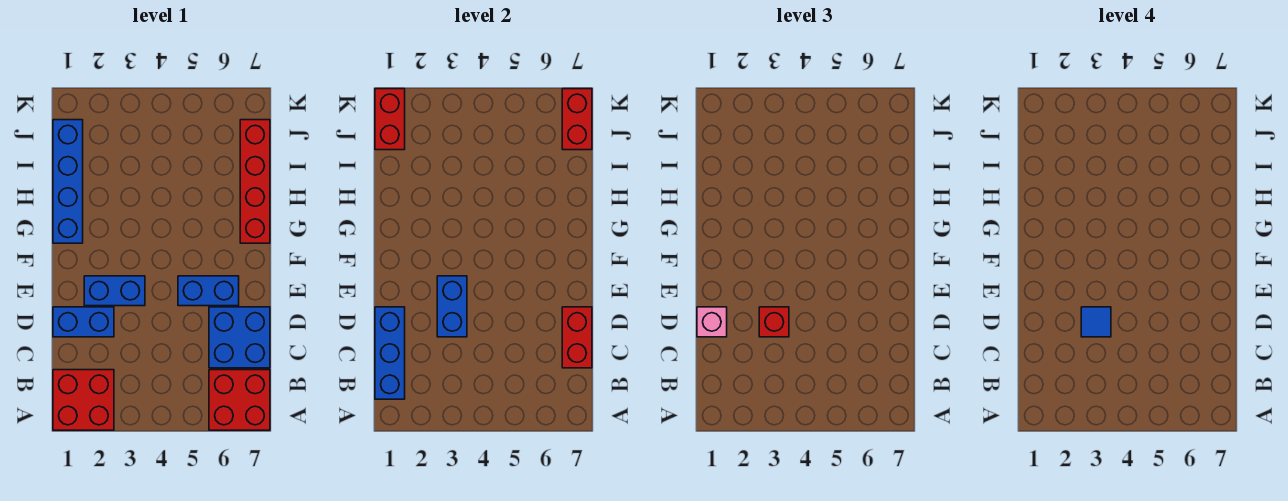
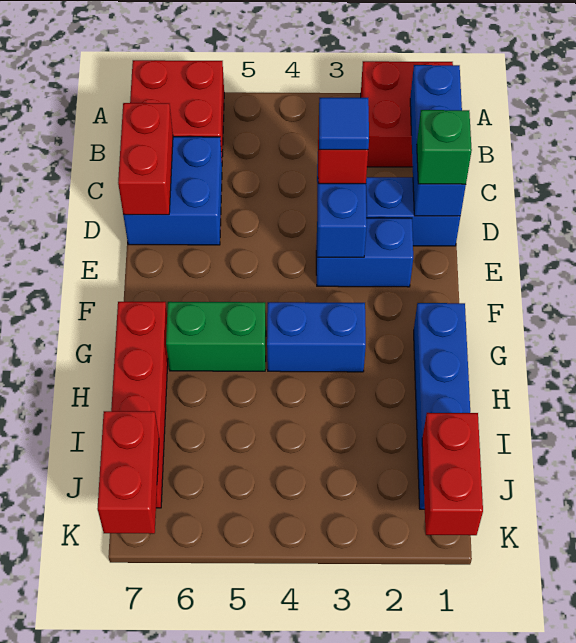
pink brick D1 level 3 -> green brick D1 level 3
blue brick E5:E6 level 1 -> blue brick G3:G4 level 1
none -> green brick G5:G6 level 1

